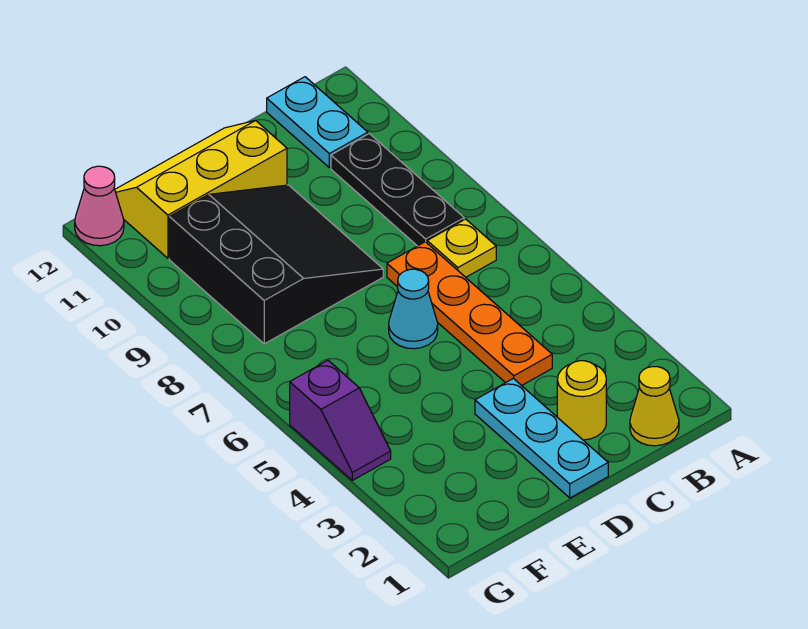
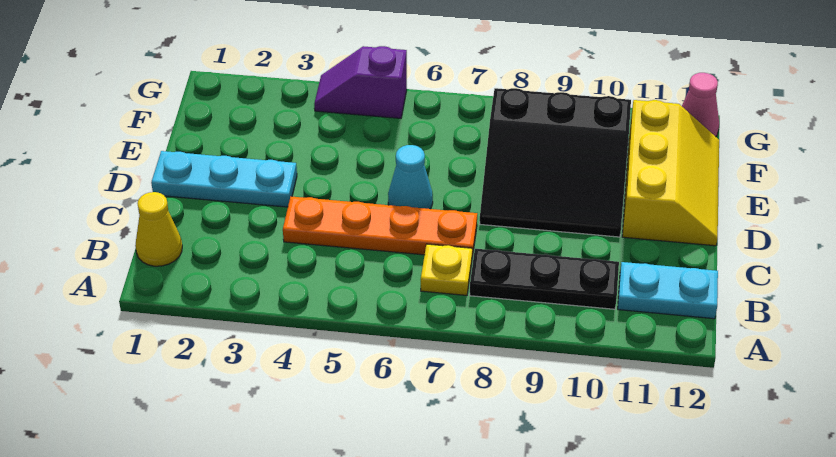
yellow round brick C2 level 1 -> none

